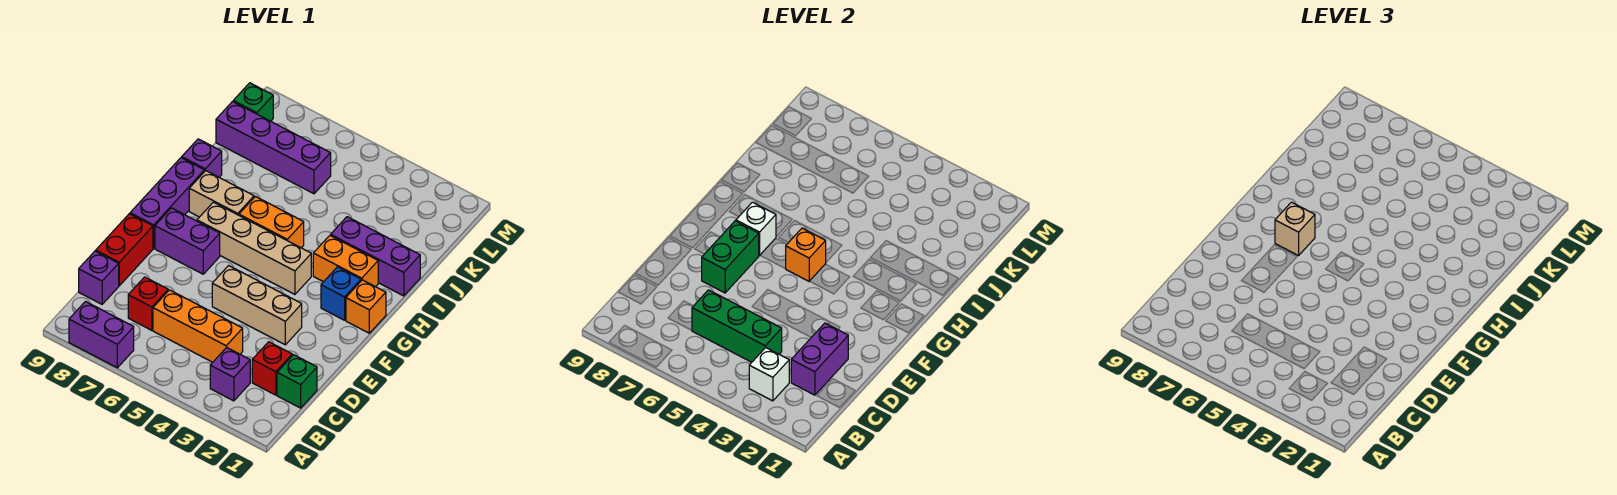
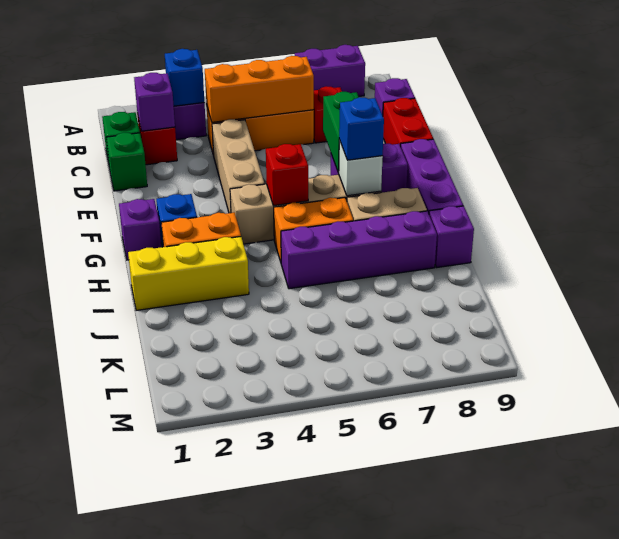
white brick B3 level 2 -> blue brick B3 level 2
purple brick C2:D2 level 2 -> purple brick C2 level 2
green brick C4:C6 level 2 -> orange brick C4:C6 level 2
tan brick E3:E5 level 1 -> tan brick D4:F4 level 1
orange brick G1 level 1 -> purple brick G1 level 1
orange brick G5 level 2 -> red brick G5 level 2
tan brick G7 level 3 -> blue brick G7 level 3
purple brick I1:I3 level 1 -> yellow brick I1:I3 level 1
purple brick K6:K9 level 1 -> purple brick I5:I8 level 1
green brick L9 level 1 -> green brick D1 level 1

